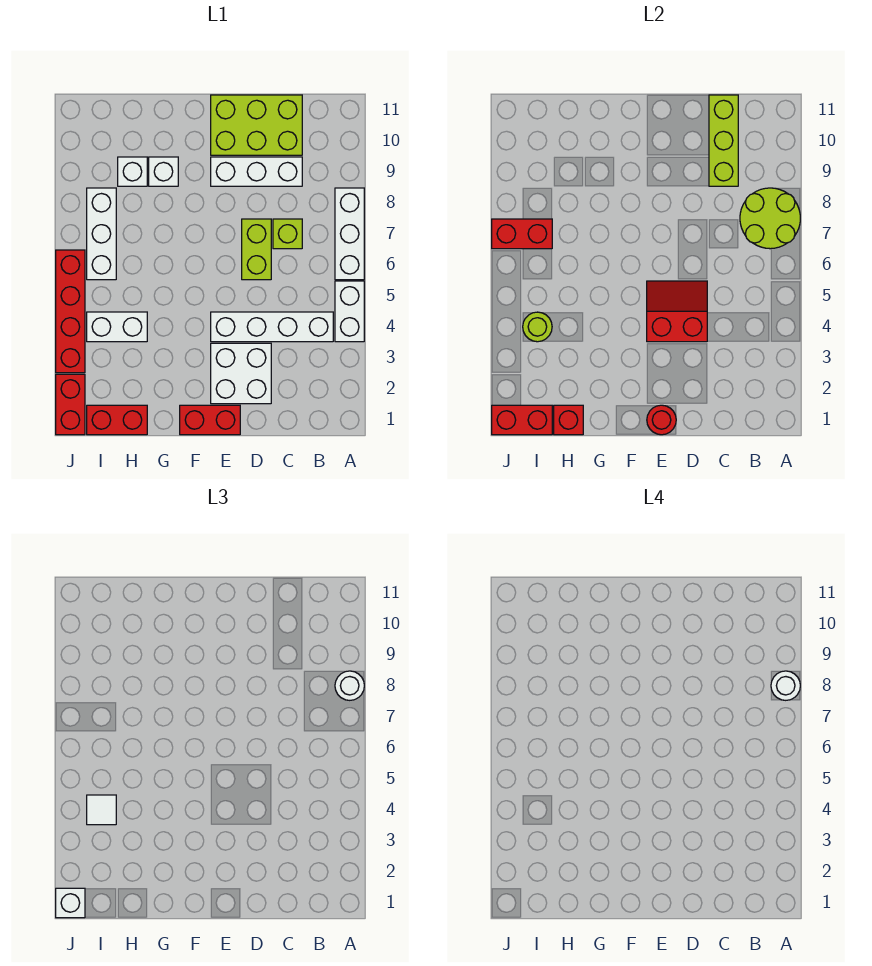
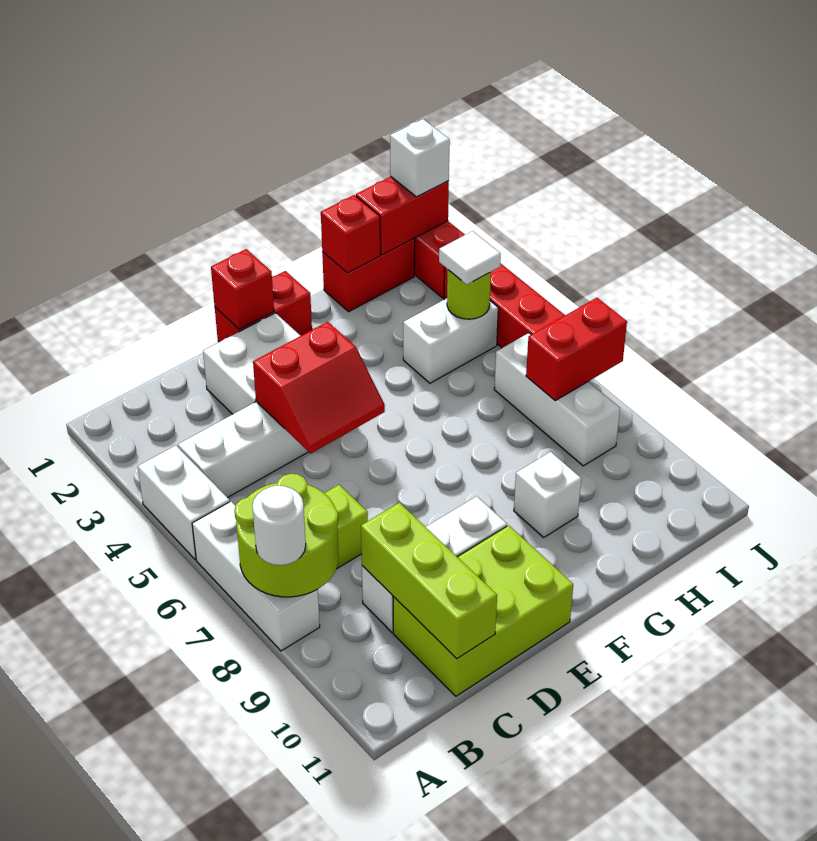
white round brick A8 level 4 -> none
lime brick D6:D7 level 1 -> none
red round brick E1 level 2 -> red brick E1 level 2
white brick H9 level 1 -> none

